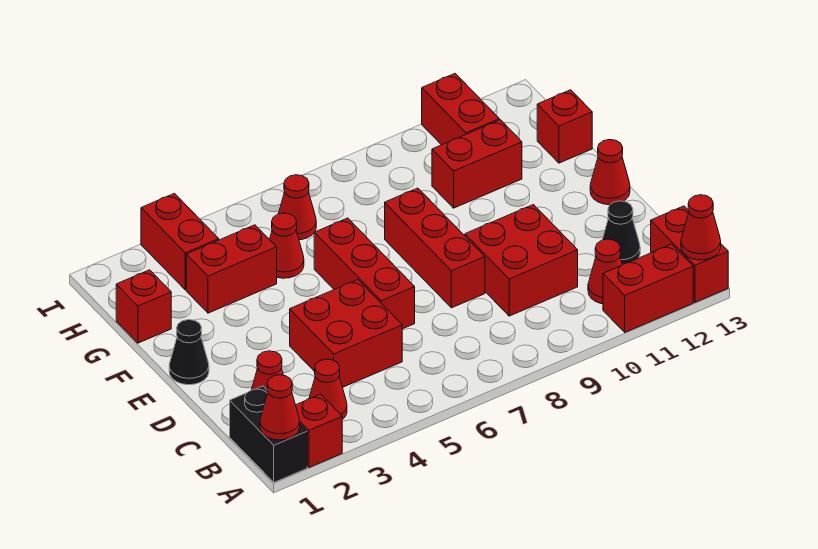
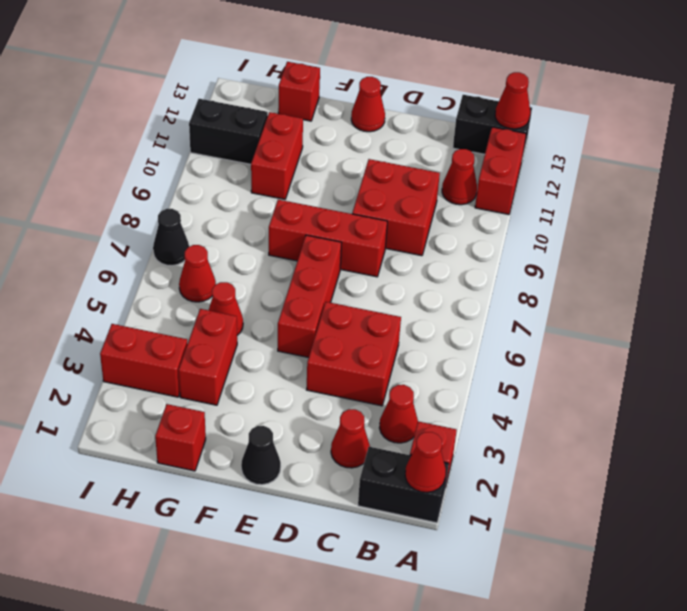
red brick A13:B13 level 1 -> black brick A13:B13 level 1
black cone C12 level 1 -> black cone I7 level 1
red brick D6:F6 level 1 -> red brick E5:E7 level 1
red brick H11:I11 level 1 -> black brick H11:I11 level 1

